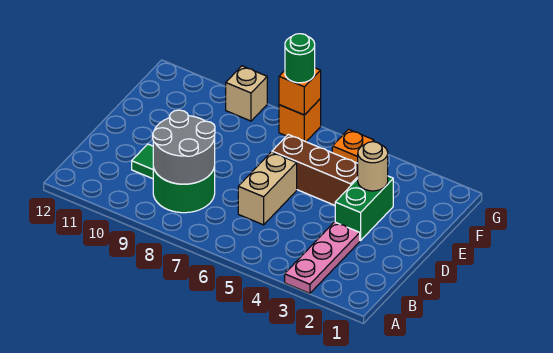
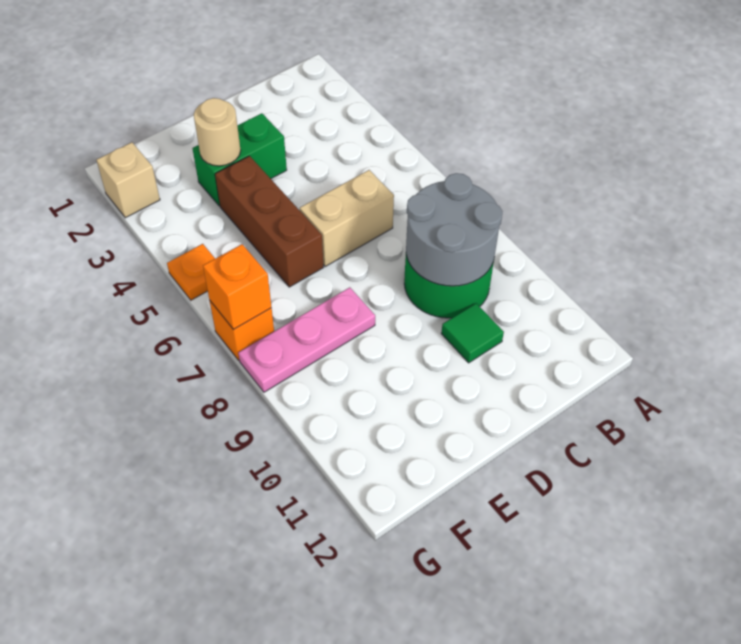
pink plate A3:C3 level 1 -> pink plate E8:G8 level 1
green round brick G7 level 3 -> none
tan brick G9 level 1 -> tan brick G2 level 1

